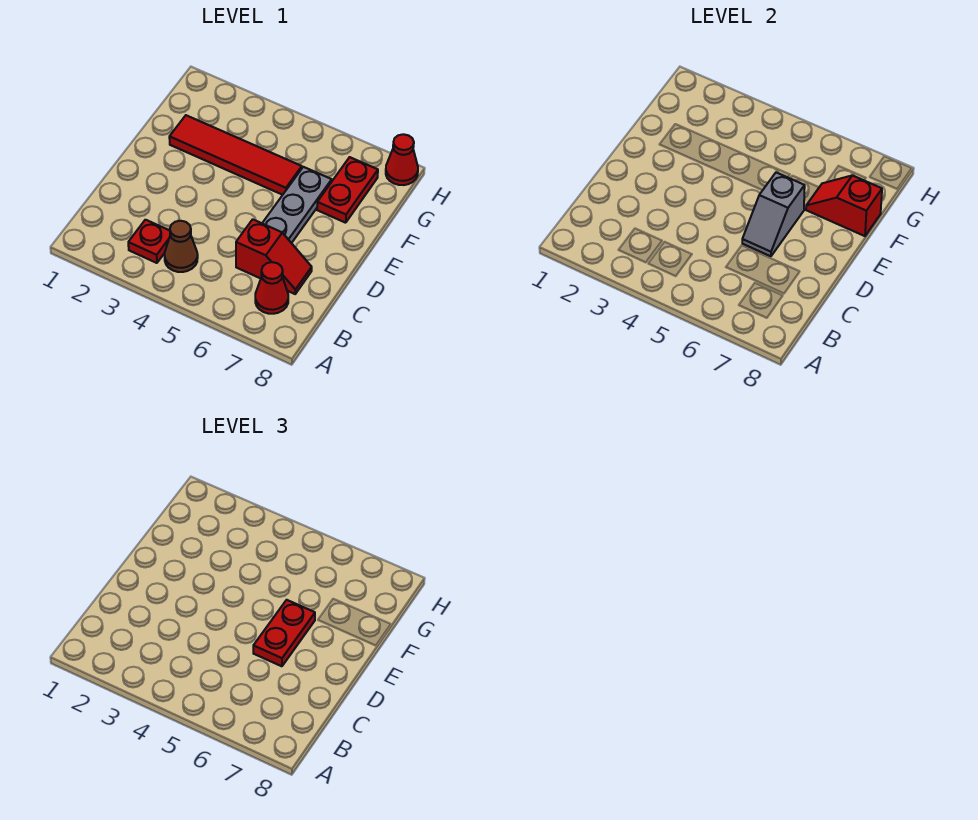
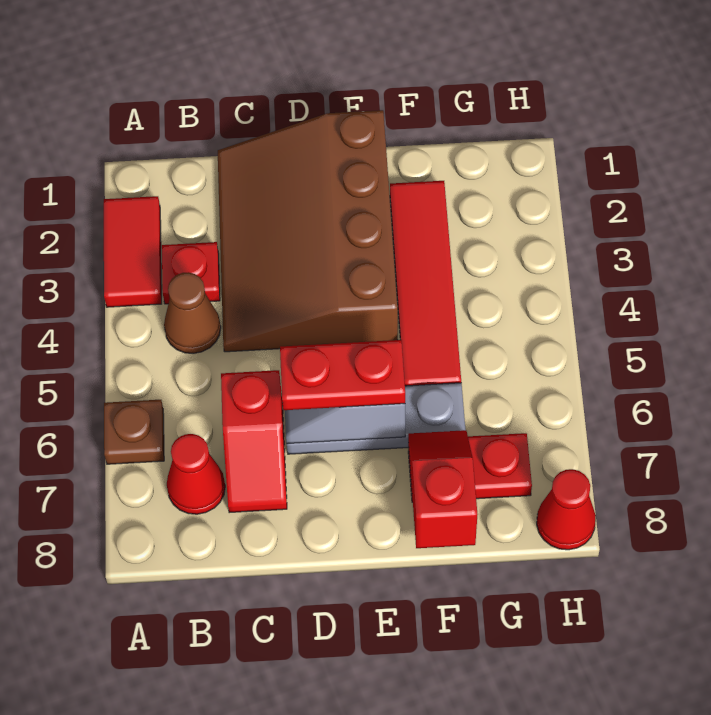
none -> red tile A2:A3 level 1
none -> brown plate A6 level 1
none -> brown slope C1:E4 level 1 top E

